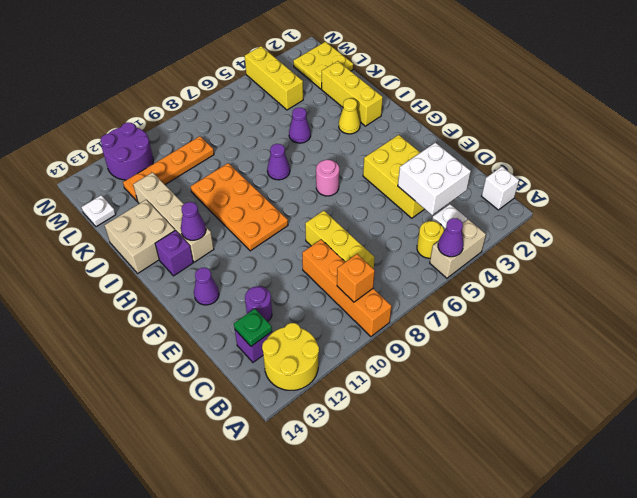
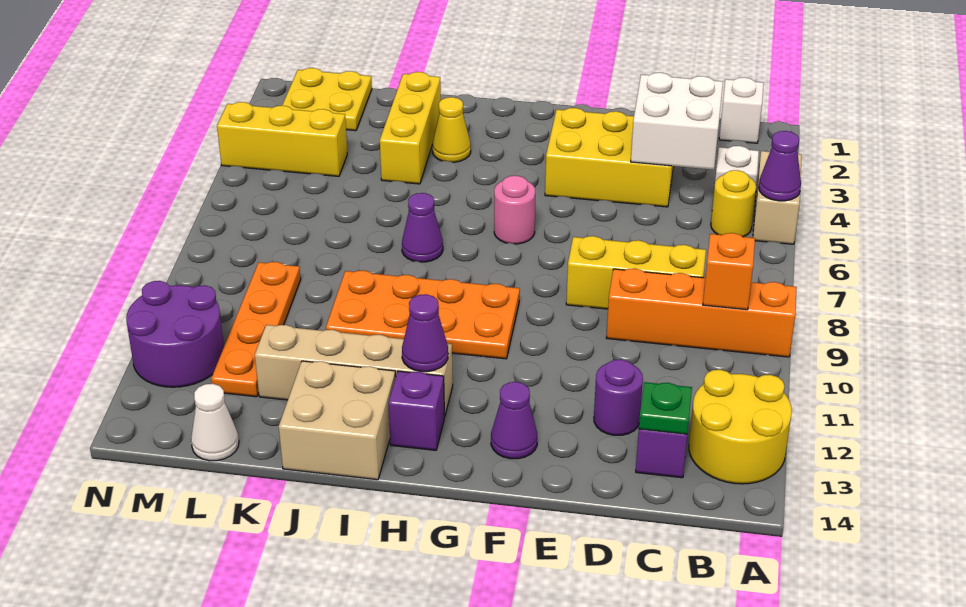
yellow brick I2:K2 level 1 -> yellow brick J2:J4 level 1
purple cone J5 level 1 -> none
white plate L14 level 1 -> white cone L14 level 1

